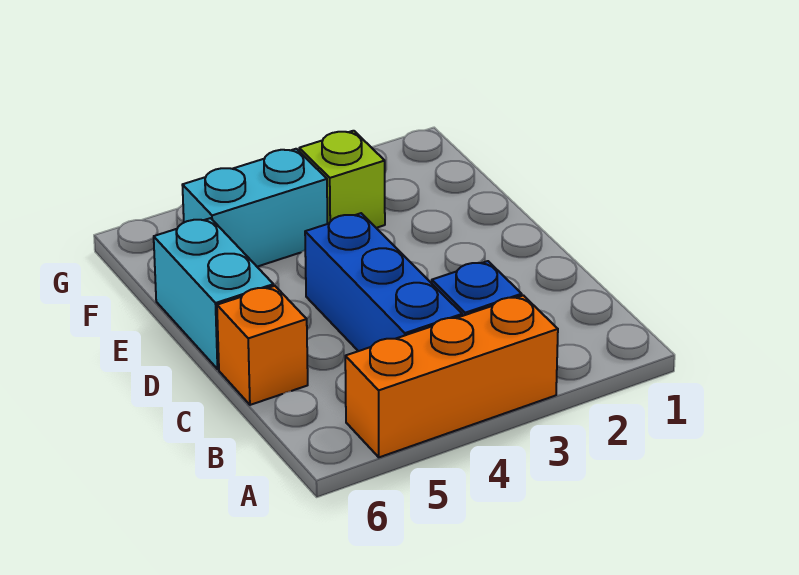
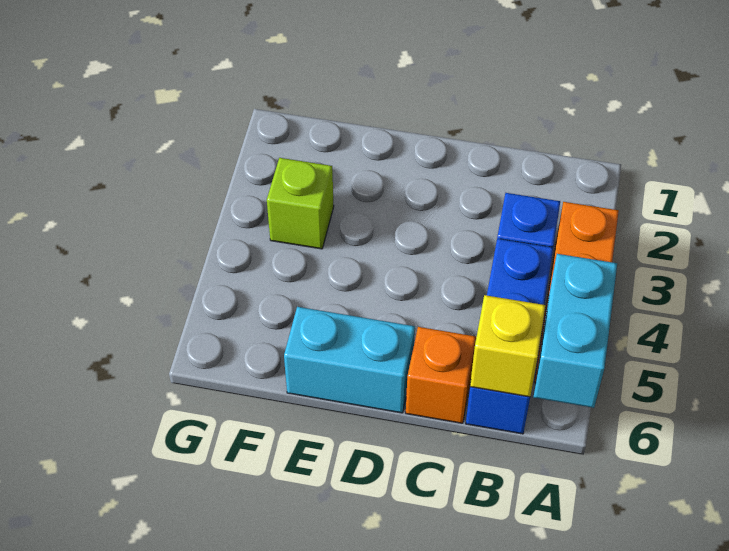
blue brick B4:D4 level 1 -> blue brick B4:B6 level 1
none -> yellow brick B6 level 2
cyan brick F4:F5 level 1 -> cyan brick A5:A6 level 2

